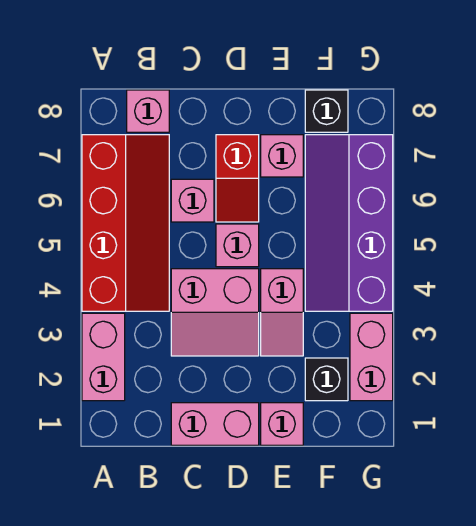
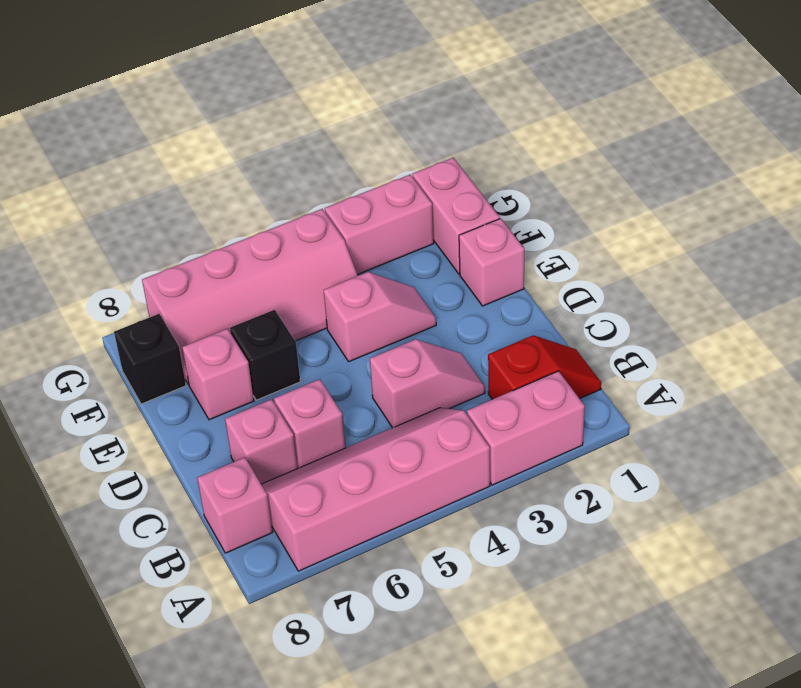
red slope A4:B7 level 1 top A -> pink slope A4:B7 level 1 top A
pink brick C1:D1 level 1 -> pink brick F1:G1 level 1
pink slope C3:D4 level 1 top 4 -> pink slope C3:C4 level 1 top 4
pink brick D5 level 1 -> pink brick C7 level 1
red slope D6:D7 level 1 top 7 -> red slope B1:B2 level 1 top 2
black brick F2 level 1 -> black brick E6 level 1
purple slope F4:G7 level 1 top G -> pink slope F4:G7 level 1 top G

